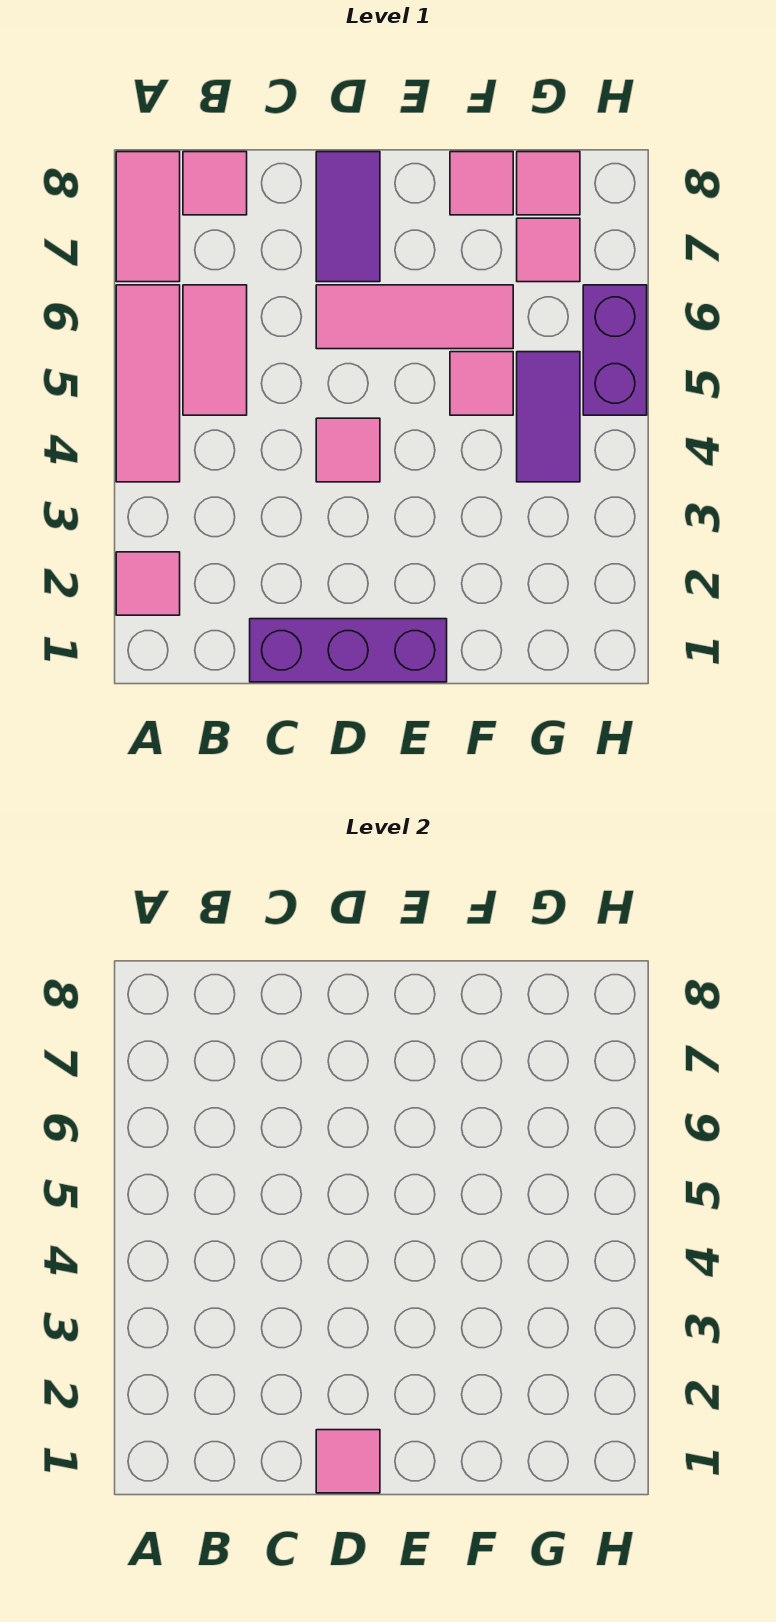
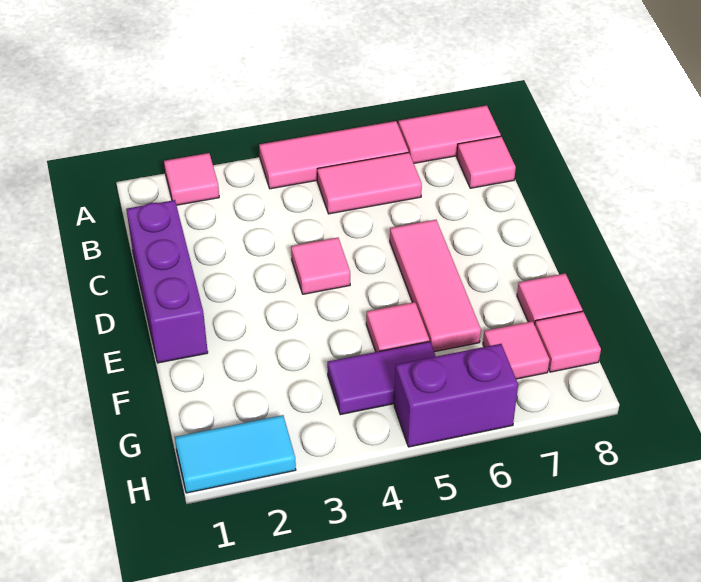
pink tile D1 level 2 -> none
purple tile D7:D8 level 1 -> none
none -> cyan tile H1:H2 level 1

